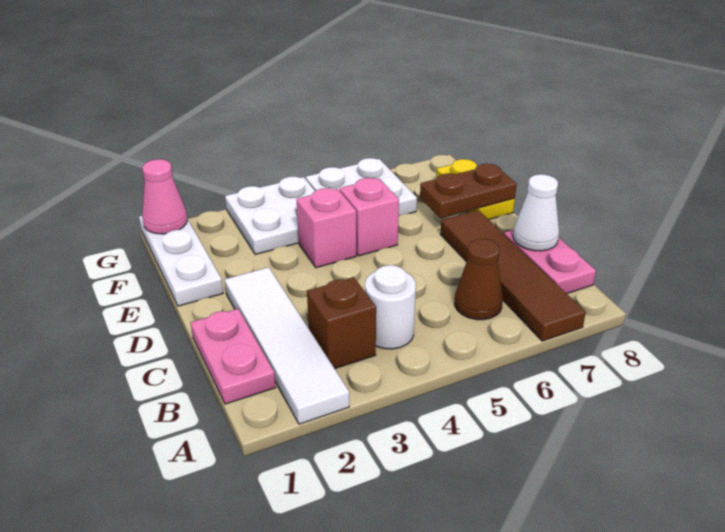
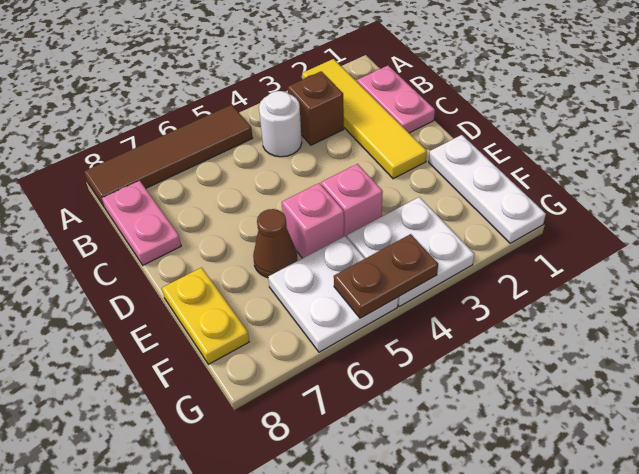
white tile A2:D2 level 1 -> yellow tile A2:D2 level 1
brown tile A7:D7 level 1 -> brown tile A5:A8 level 1
brown cone B6 level 1 -> brown cone E6 level 1
white cone C8 level 2 -> none
brown plate E7:E8 level 2 -> brown plate G4:G5 level 2
pink cone G1 level 2 -> none

